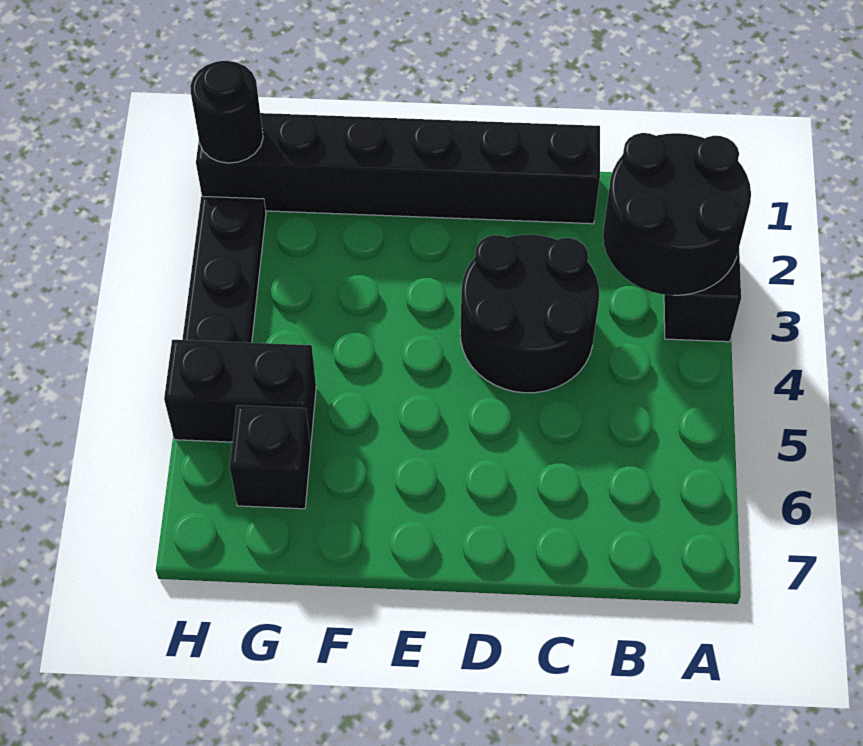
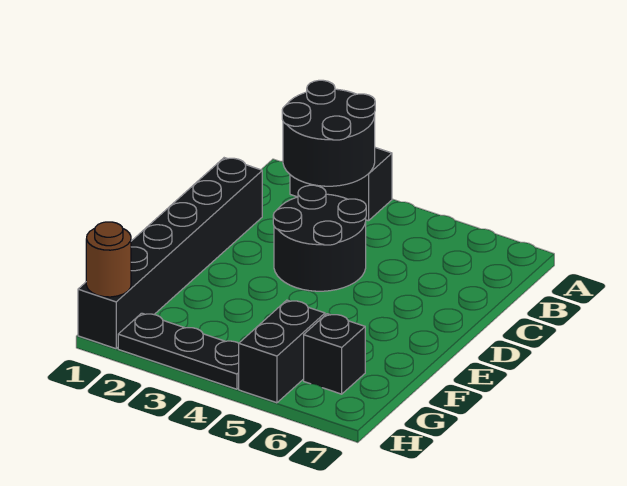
black round brick H1 level 2 -> brown round brick H1 level 2

